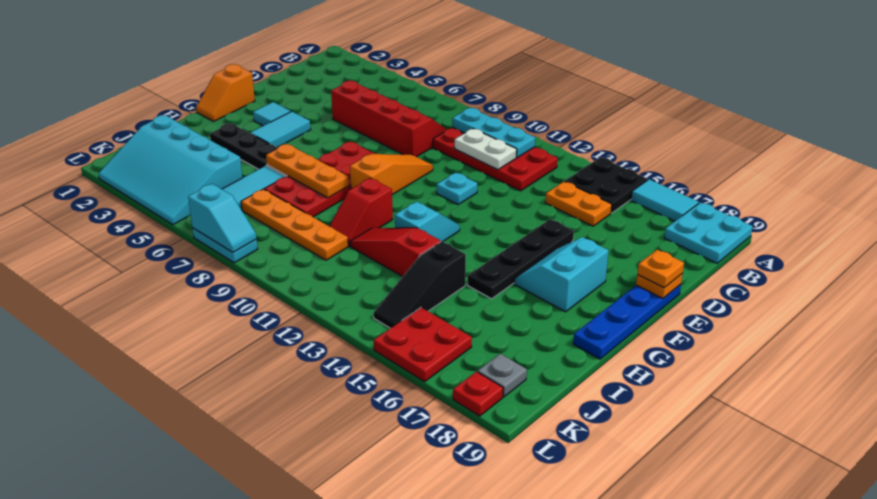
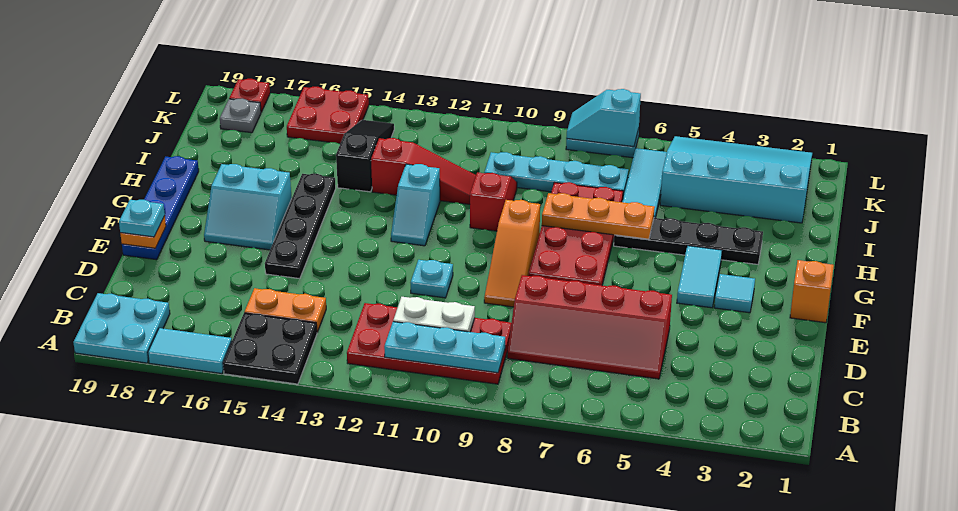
orange plate E19 level 3 -> cyan plate E19 level 3
cyan slope F16:G17 level 1 top 17 -> cyan slope F16:G17 level 1 top G
orange plate J7:J10 level 1 -> cyan plate J7:J10 level 1

